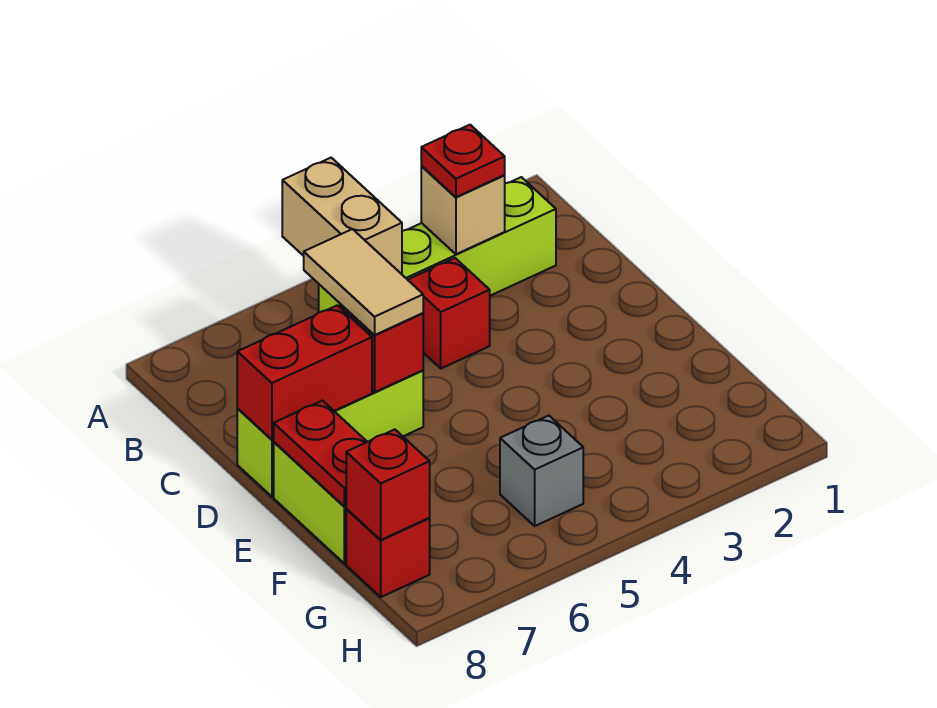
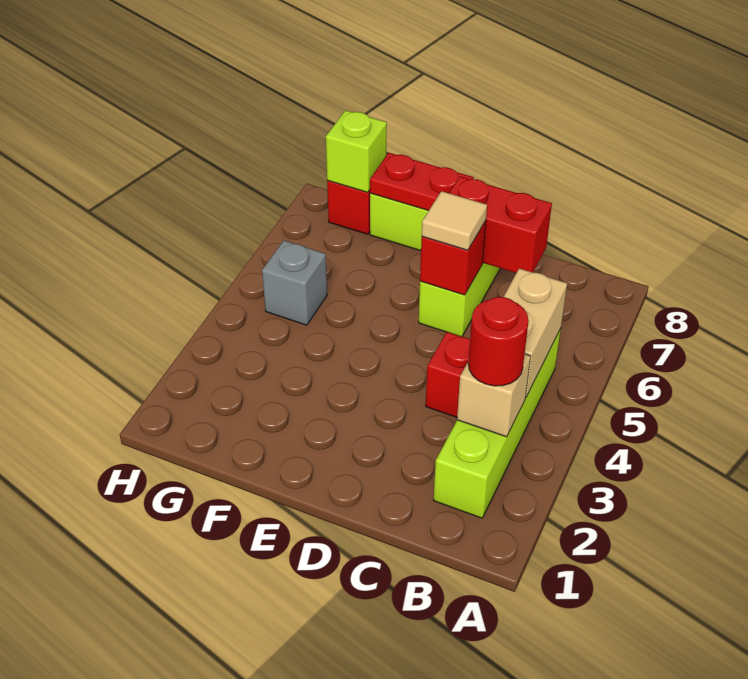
tan brick A5:B5 level 2 -> tan brick B4:B5 level 2
red plate B3 level 3 -> red round brick B3 level 3
tan tile C6:D6 level 3 -> tan tile D6 level 3
red brick D7:D8 level 2 -> red brick C7:D7 level 2
red brick G8 level 2 -> lime brick G8 level 2

